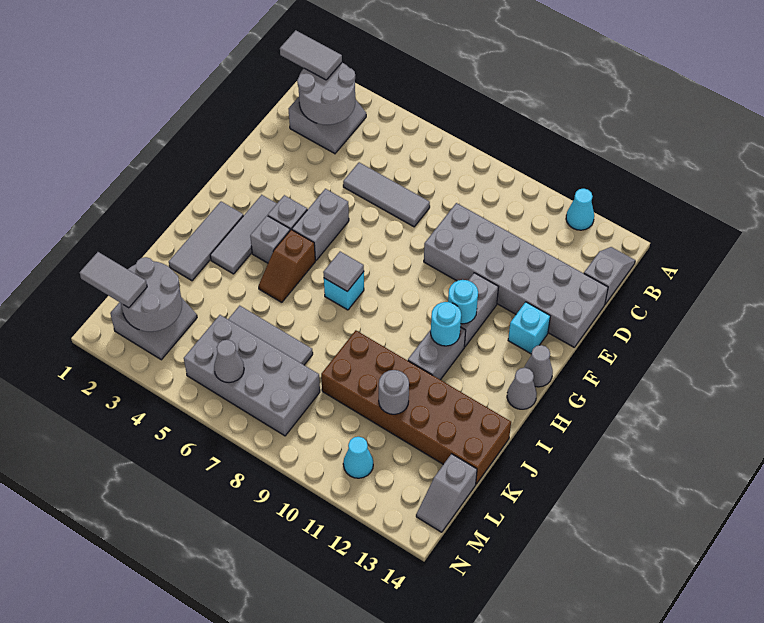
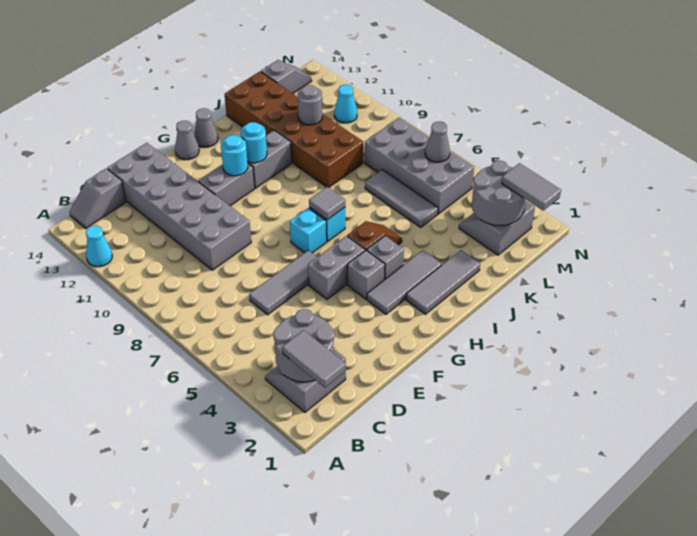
grey tile D5:D7 level 1 -> grey tile D6:F6 level 1
cyan brick F13 level 1 -> cyan brick G7 level 1

